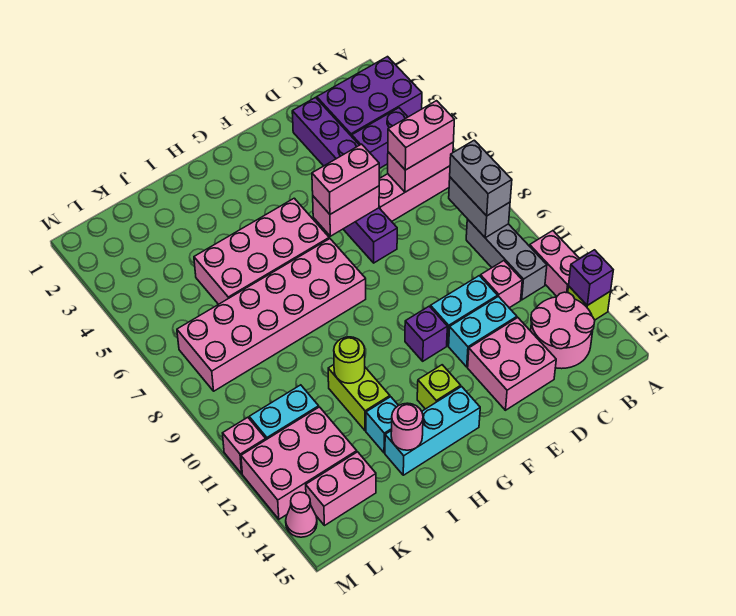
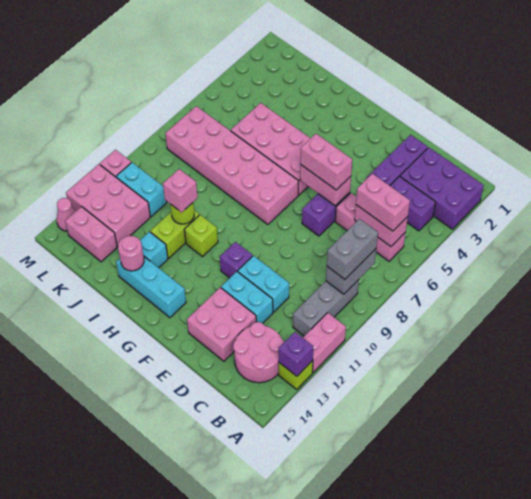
pink brick C11 level 1 -> pink brick I11 level 3
lime brick G13 level 1 -> lime brick H11 level 1

